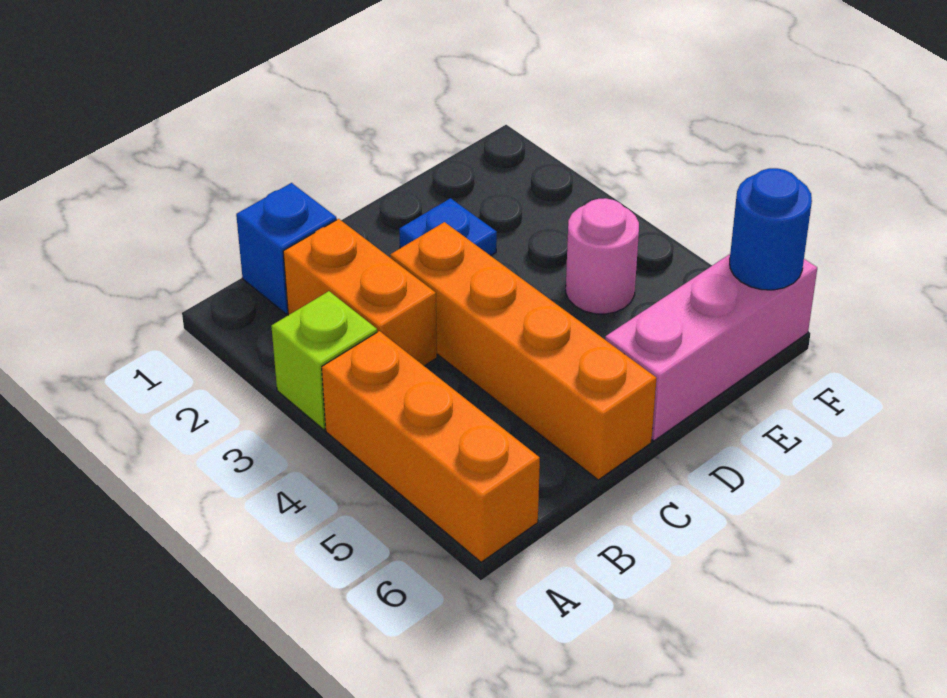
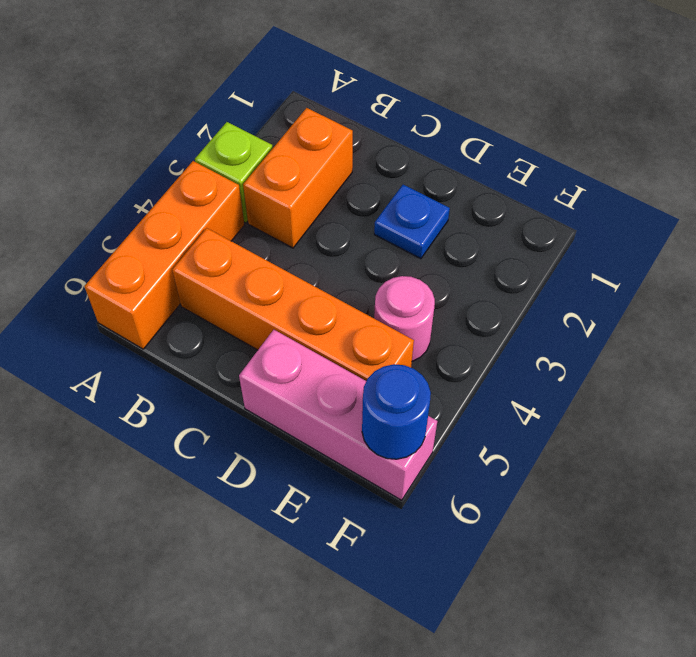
blue brick B1 level 1 -> none
orange brick C3:C6 level 1 -> orange brick B5:E5 level 1

